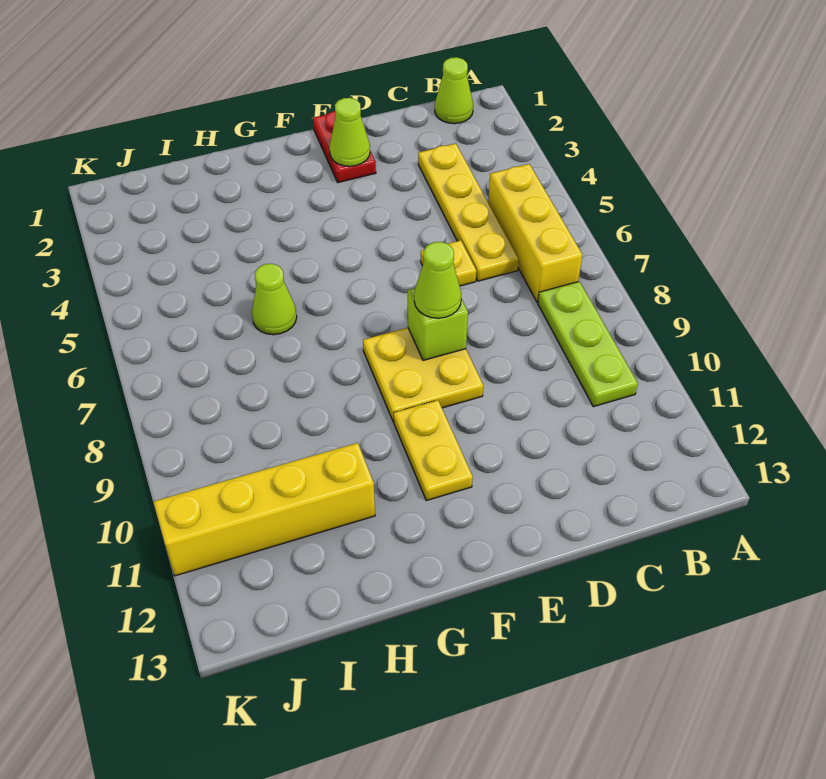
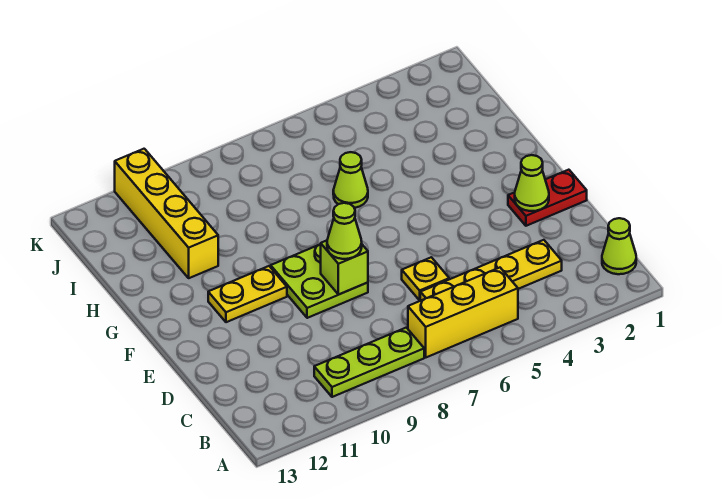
yellow plate E8:F9 level 1 -> lime plate E8:F9 level 1

